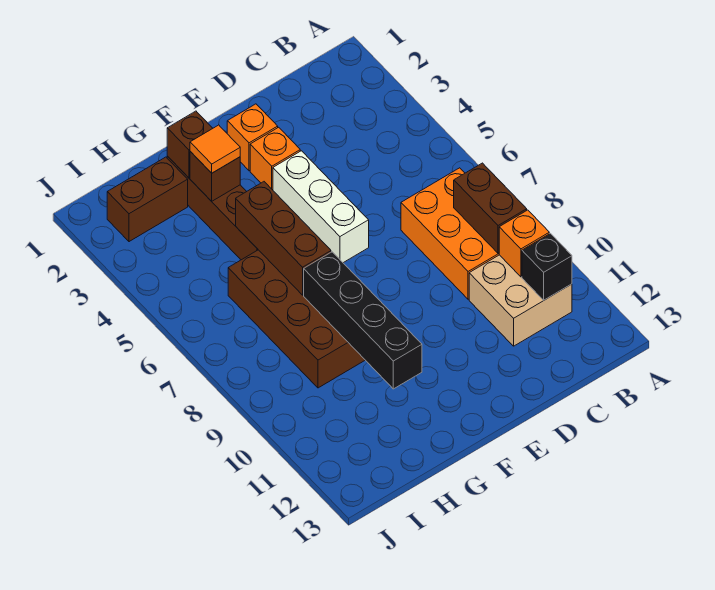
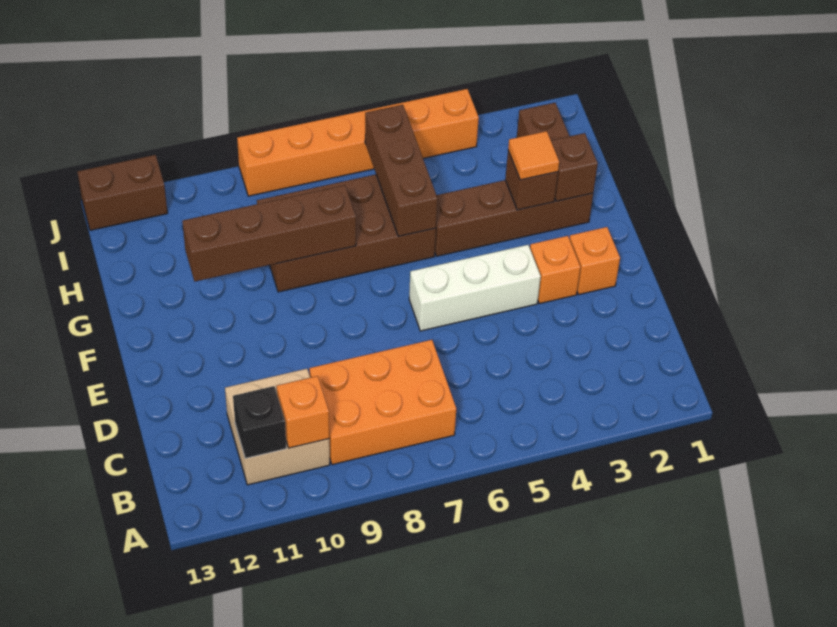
brown brick B8:B9 level 2 -> brown brick J12:J13 level 1
brown brick G5:G7 level 2 -> brown brick G6:I6 level 2
black brick G8:G11 level 2 -> brown brick G8:G11 level 2
none -> orange brick J4:J9 level 1

